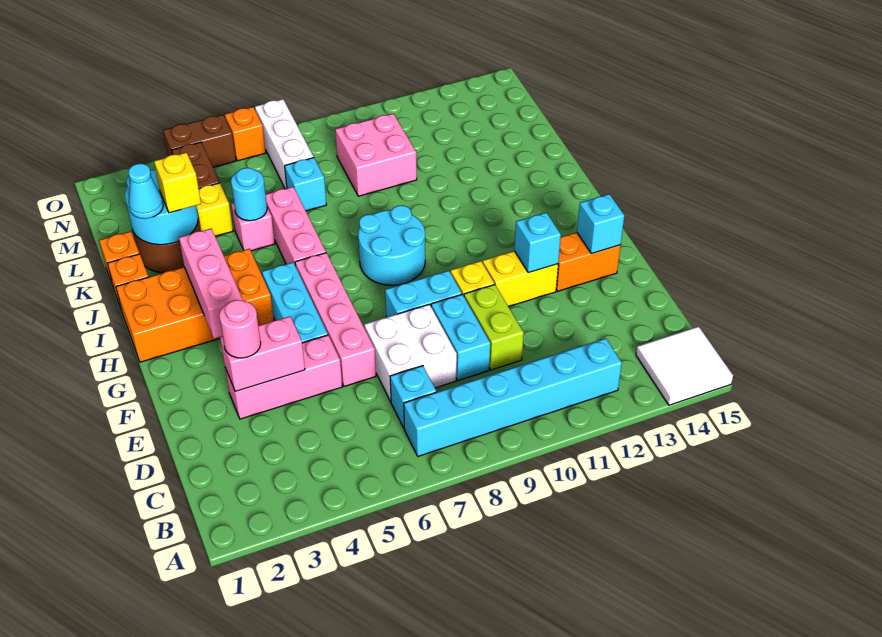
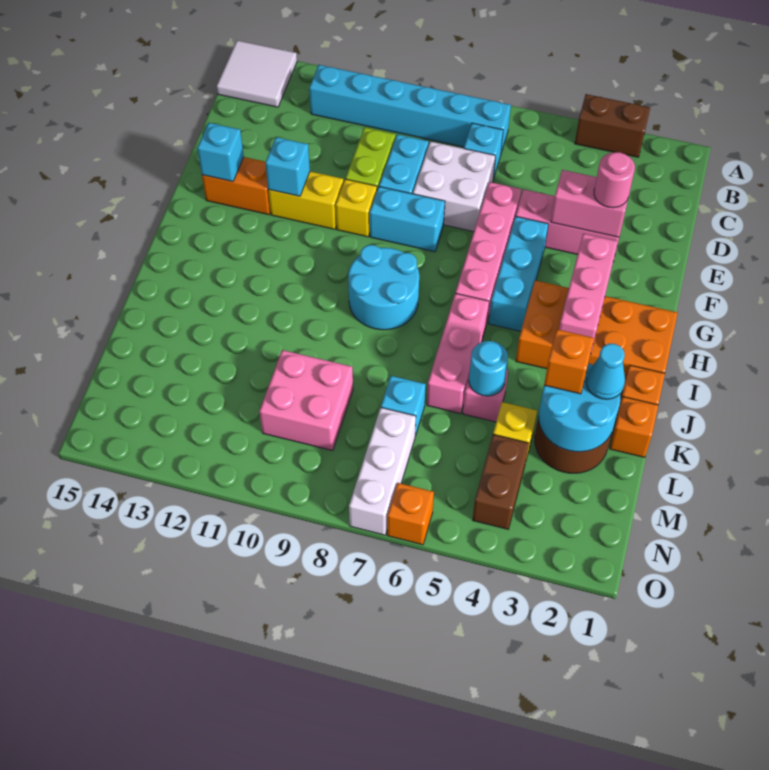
yellow brick K3 level 3 -> orange brick K3 level 3
brown brick O4:O5 level 1 -> brown brick A3:A4 level 1

